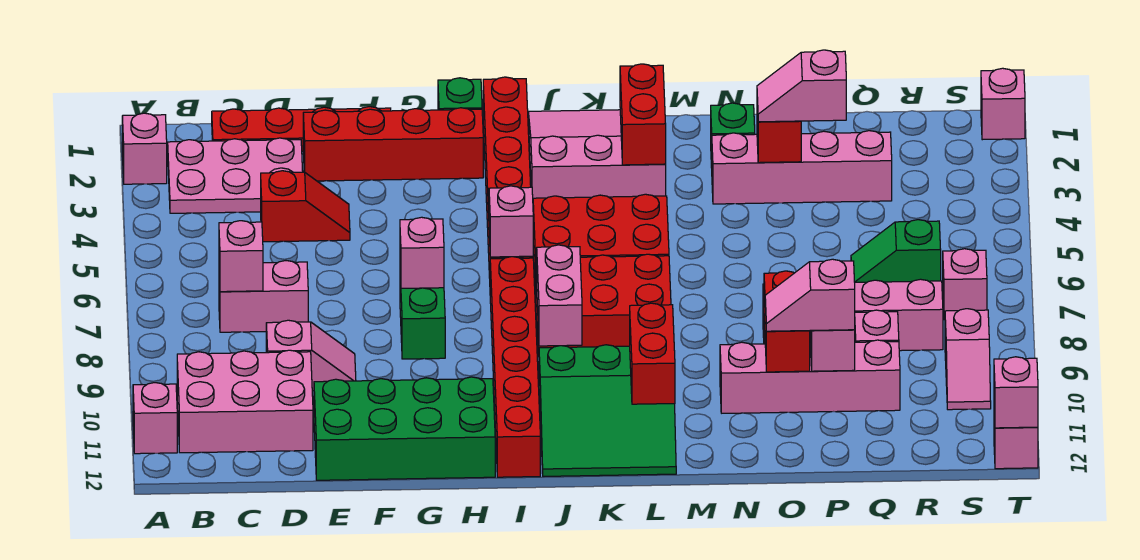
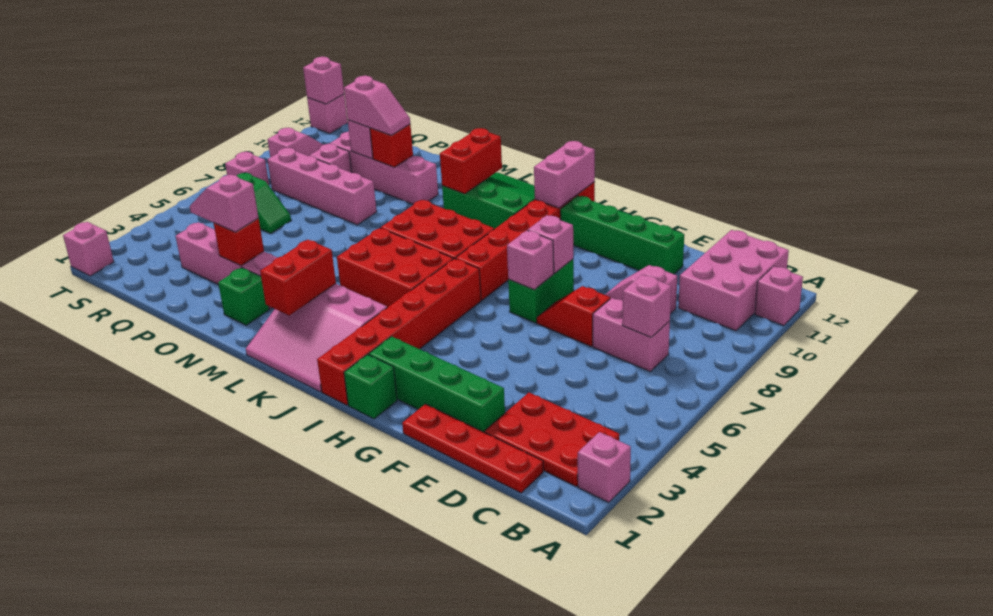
pink plate B2:D3 level 1 -> red plate B2:D3 level 1
pink brick B10:D11 level 1 -> pink brick B10:C12 level 1
red slope D4:E4 level 1 top D -> red slope E7:F7 level 1 top E
red brick E2:H2 level 1 -> green brick E2:H2 level 1
green brick E11:H12 level 1 -> green brick E11:H11 level 1
pink brick I6 level 2 -> pink brick G8 level 2
pink brick J8:J9 level 2 -> pink brick I11:I12 level 2
pink slope O3:P3 level 3 top P -> pink slope O3:P3 level 3 top O
red brick O9:O10 level 2 -> red brick O10 level 2

